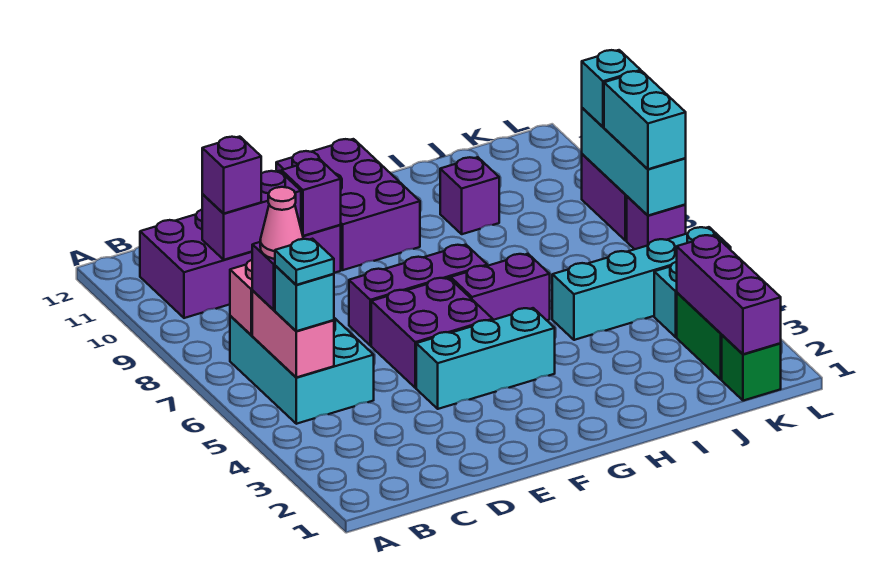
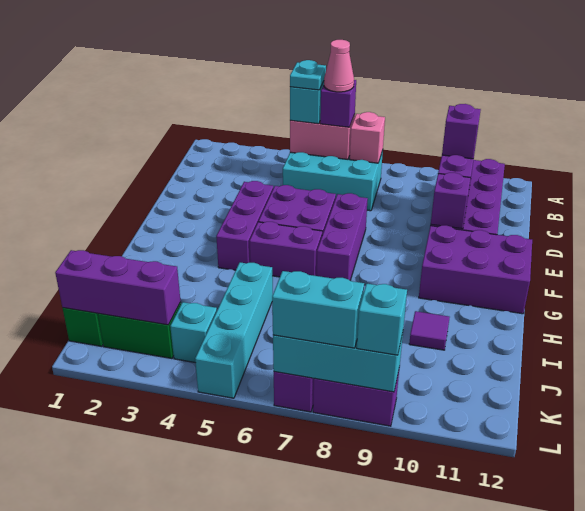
cyan brick E4:G4 level 1 -> purple brick E4:G4 level 1
purple brick G6:H6 level 1 -> purple brick G5:G6 level 1
purple brick I10 level 1 -> purple tile I10 level 1

